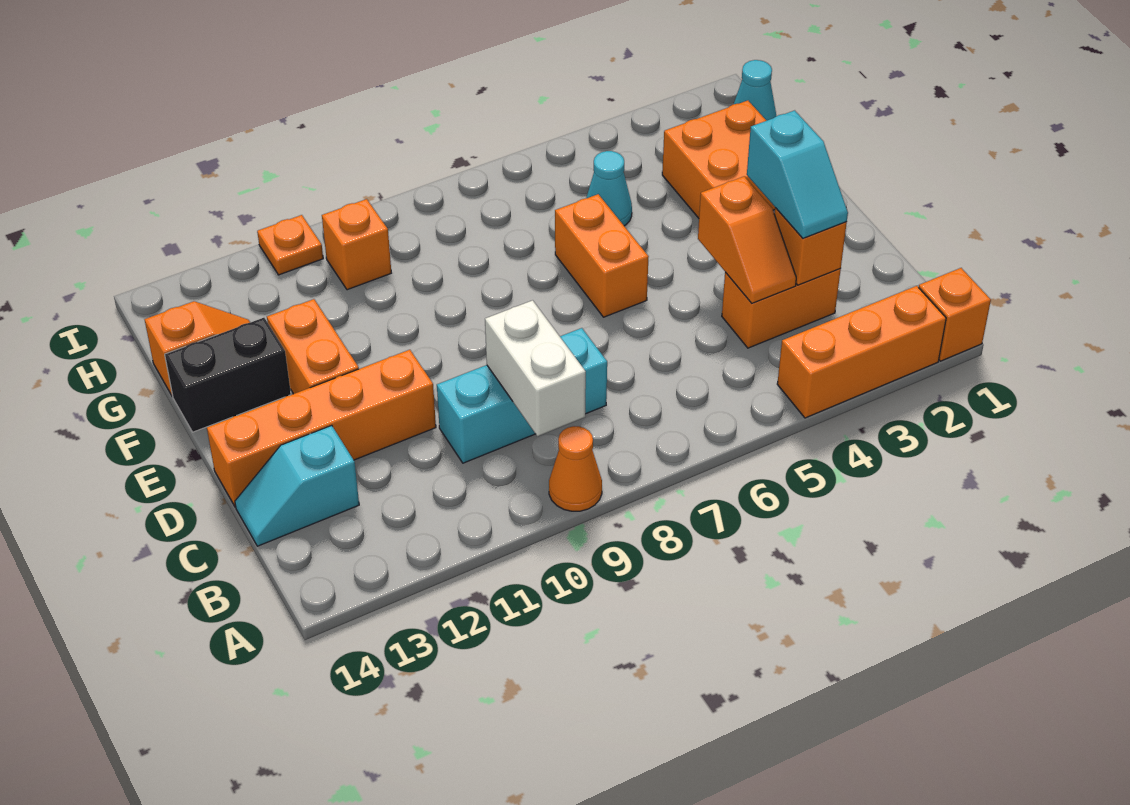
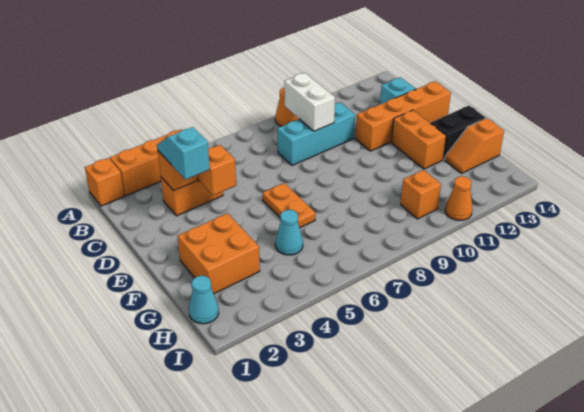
orange brick E6:F6 level 1 -> orange plate E6:F6 level 1
orange plate I11 level 1 -> orange cone I11 level 1

